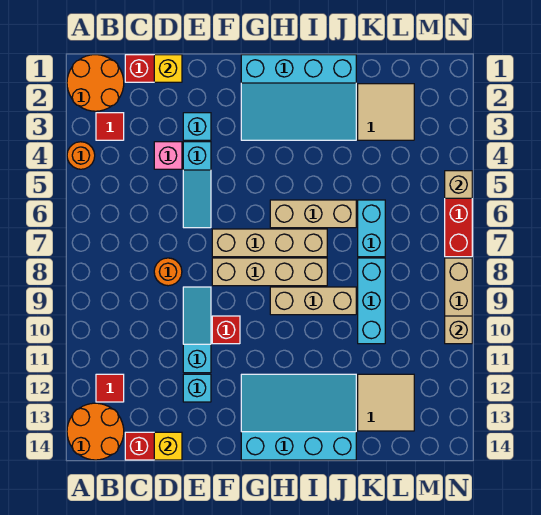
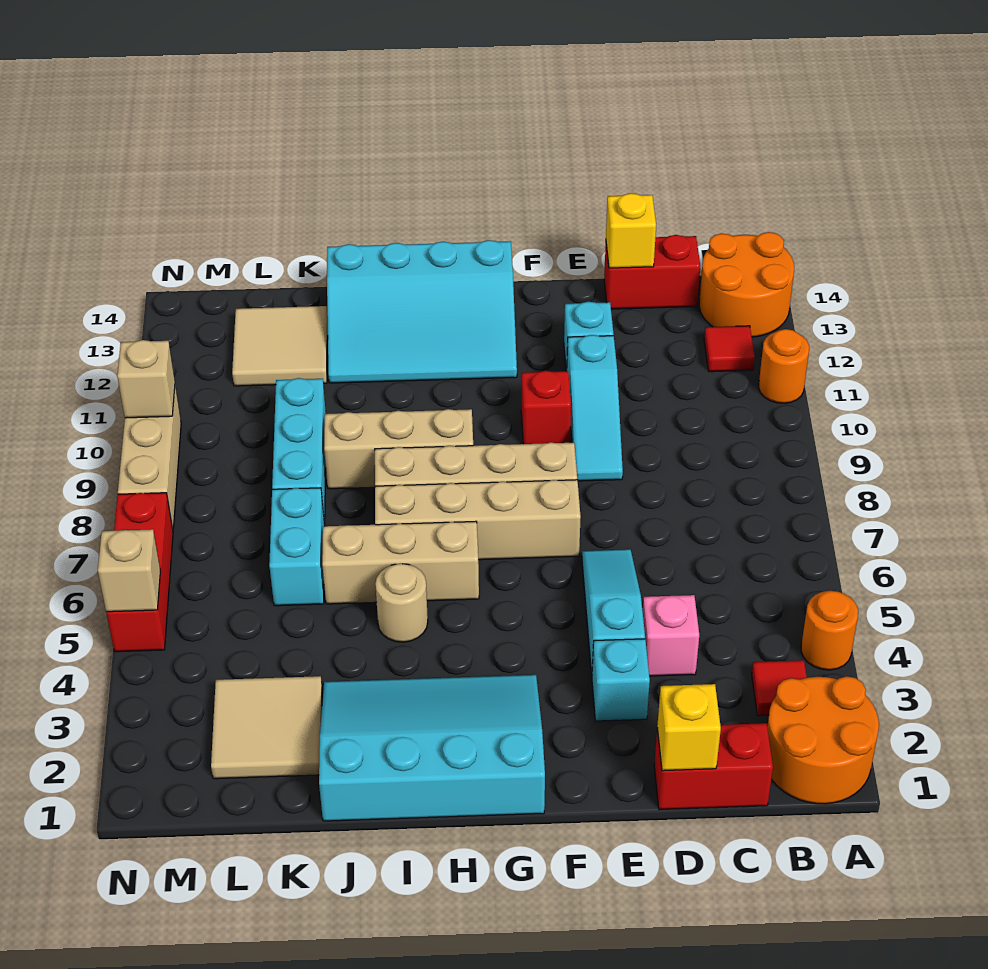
orange round brick D8 level 1 -> orange round brick A11 level 1
none -> tan round brick I5 level 1

